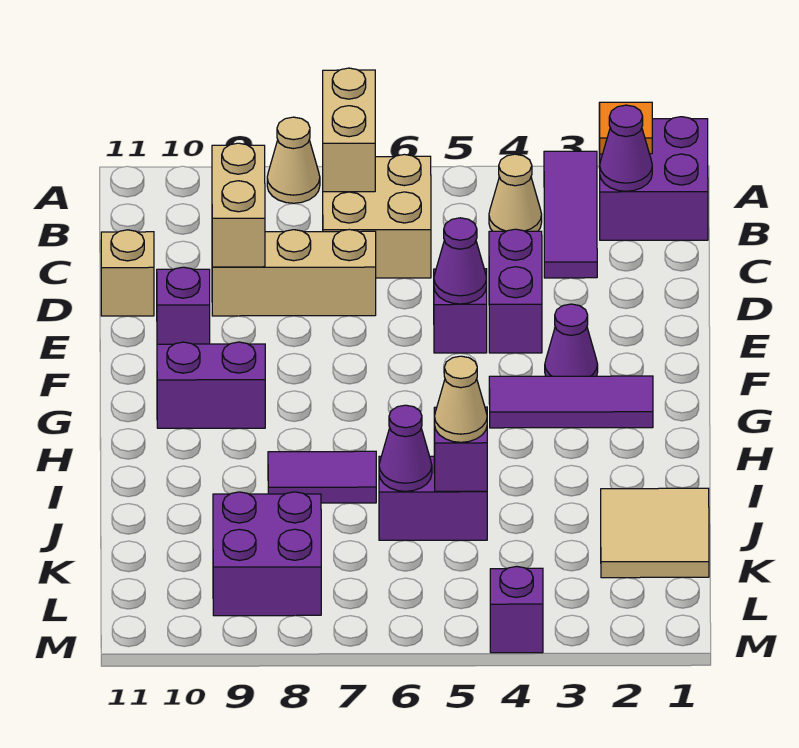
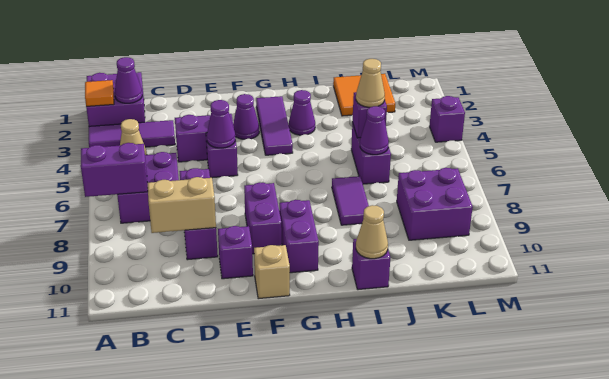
tan brick A7:B7 level 2 -> purple brick A7:B7 level 2
tan cone A8 level 1 -> tan cone I11 level 2
tan brick B6:C7 level 1 -> purple brick B6:C7 level 1
tan brick D7:D9 level 1 -> purple brick D7:D9 level 1
tan brick D11 level 1 -> tan brick F11 level 1
none -> purple brick F8:F9 level 1
none -> purple cone H3 level 1
none -> purple brick I11 level 1
tan tile J1:K2 level 1 -> orange tile J1:K2 level 1

